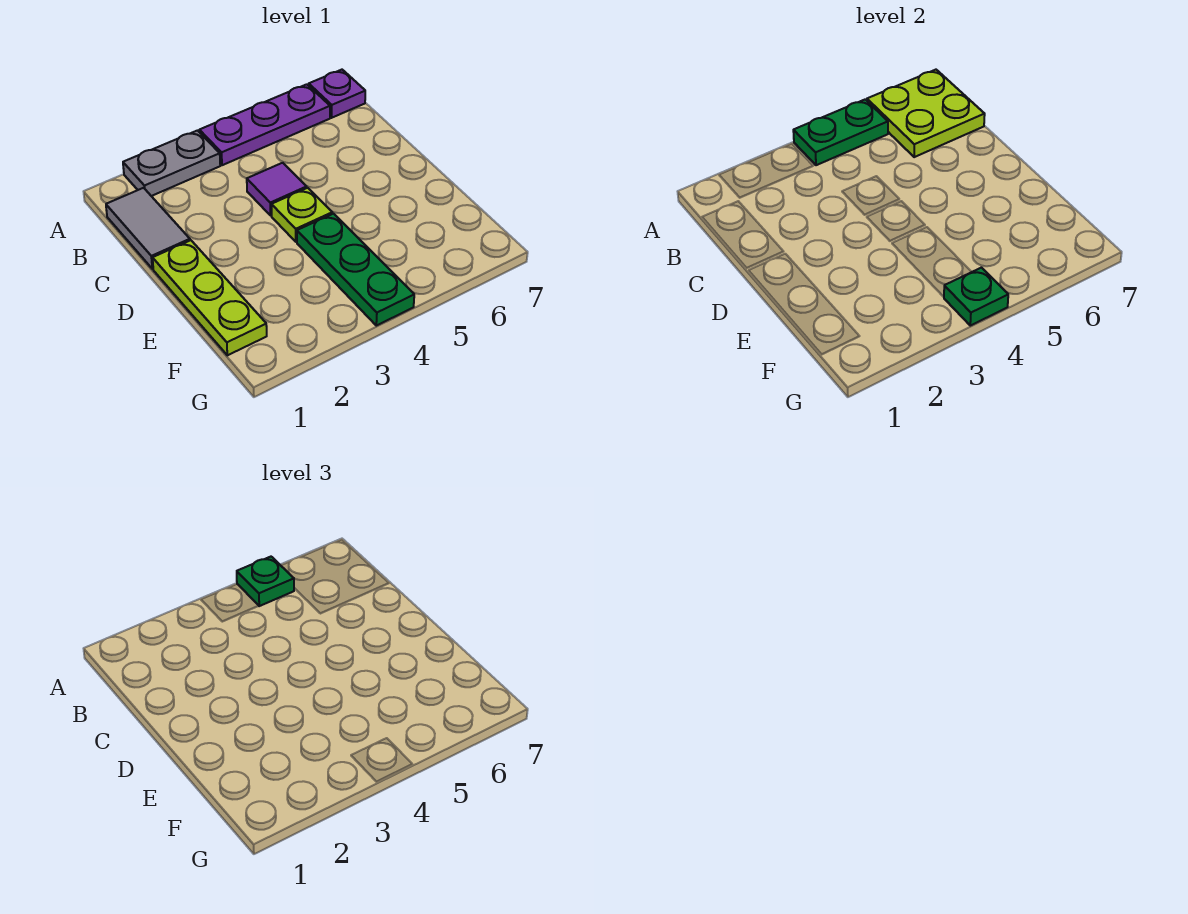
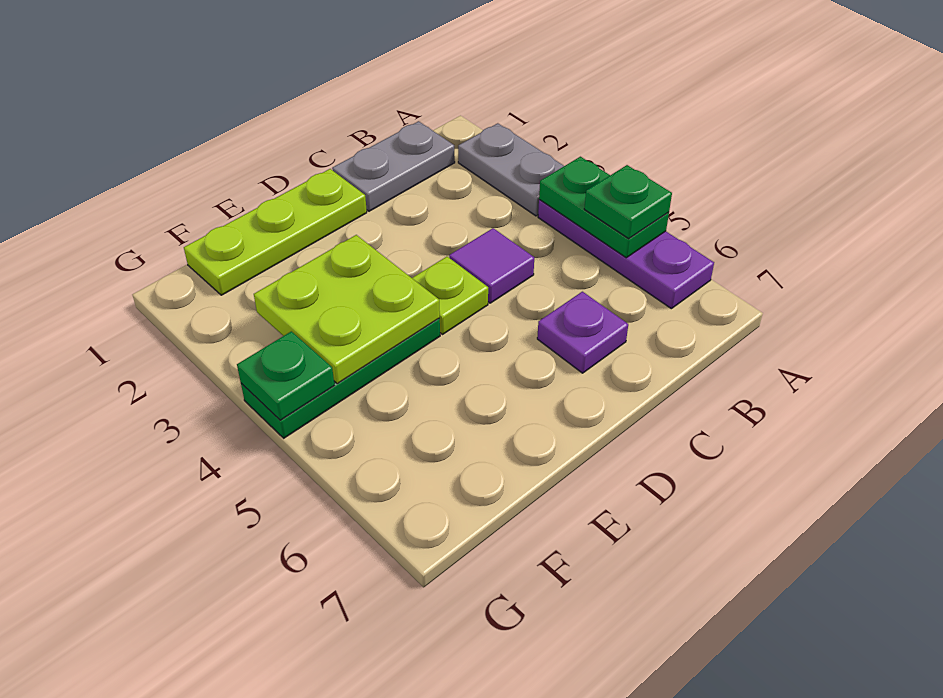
lime plate A6:B7 level 2 -> lime plate E3:F4 level 2
purple plate A7 level 1 -> purple plate C6 level 1
grey tile B1:C1 level 1 -> grey plate B1:C1 level 1

